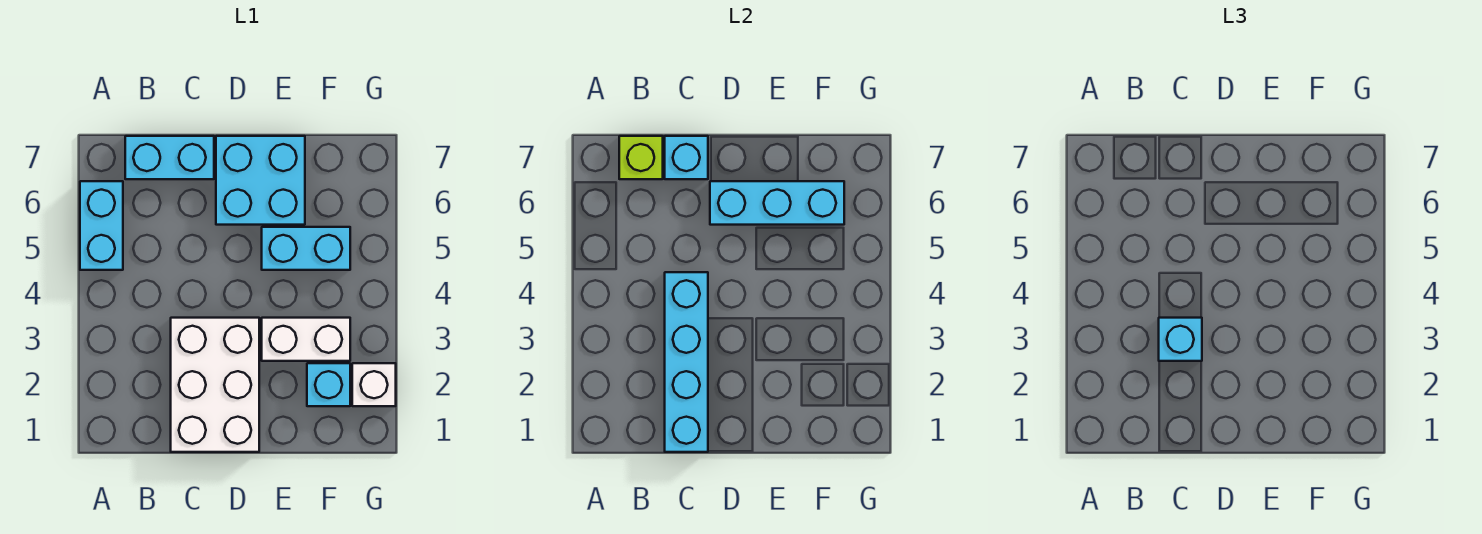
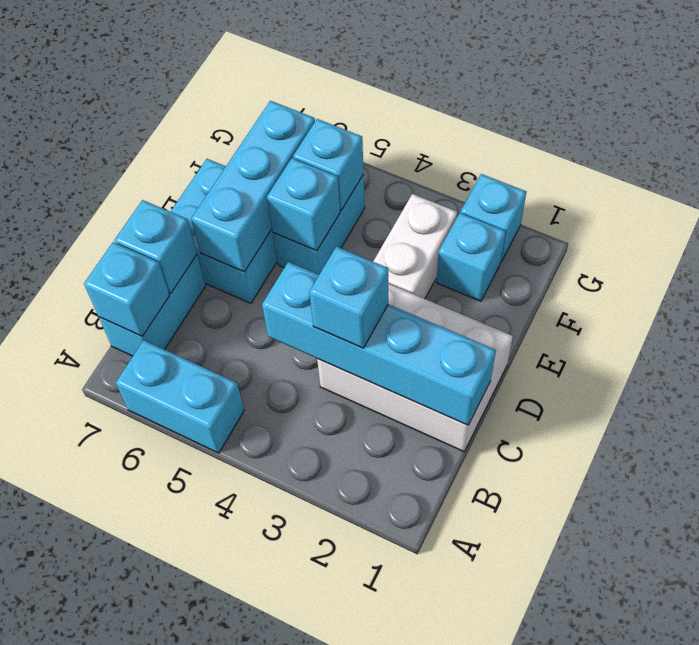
lime brick B7 level 2 -> cyan brick B7 level 2
none -> cyan brick E5 level 2
none -> cyan brick F5 level 2
white brick G2 level 1 -> cyan brick G2 level 1

